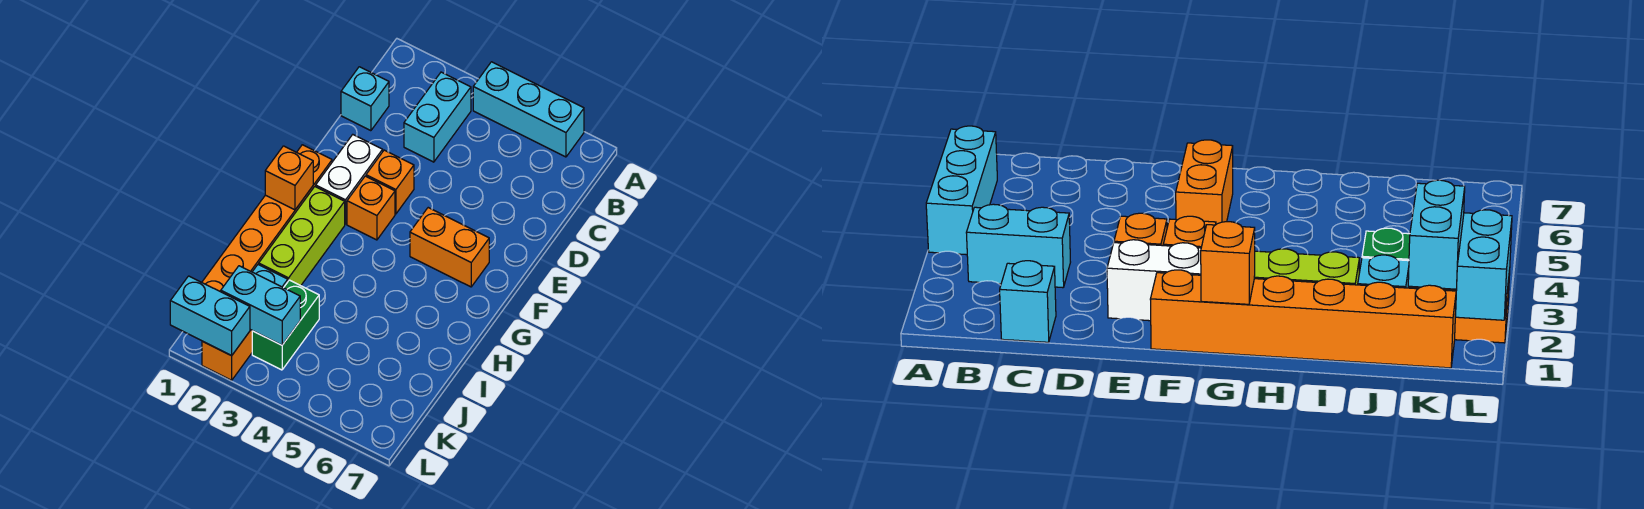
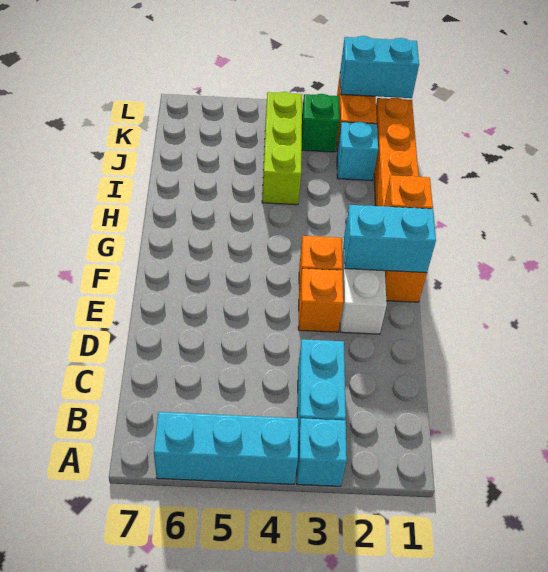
cyan brick C1 level 1 -> cyan brick A3 level 1
orange brick F5:F6 level 1 -> none
lime brick G2:I2 level 1 -> lime brick I4:K4 level 1
green brick J3:K3 level 1 -> green brick K3 level 1
cyan brick K2:K3 level 2 -> cyan brick F1:F2 level 2

